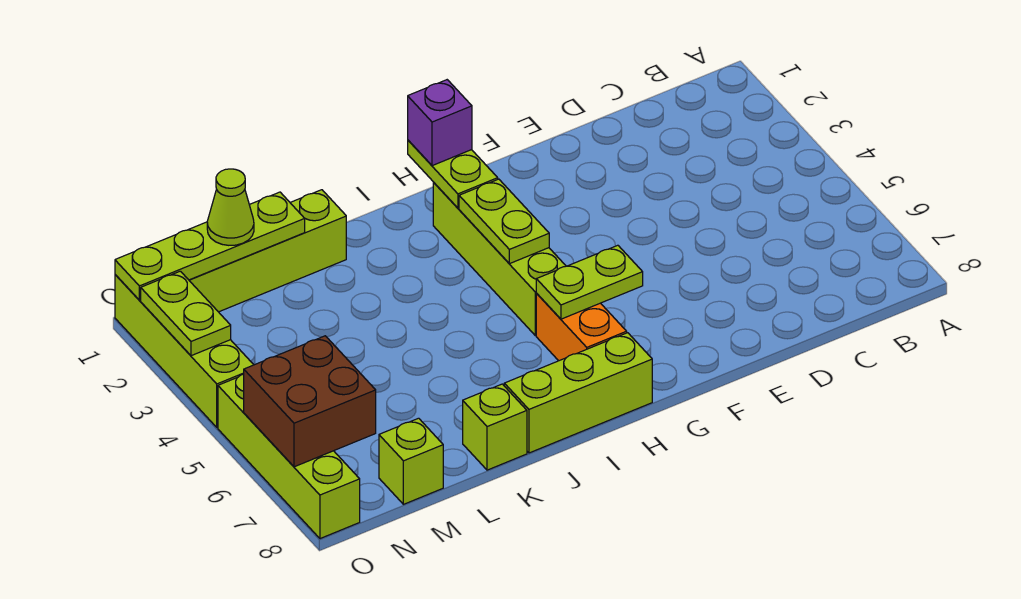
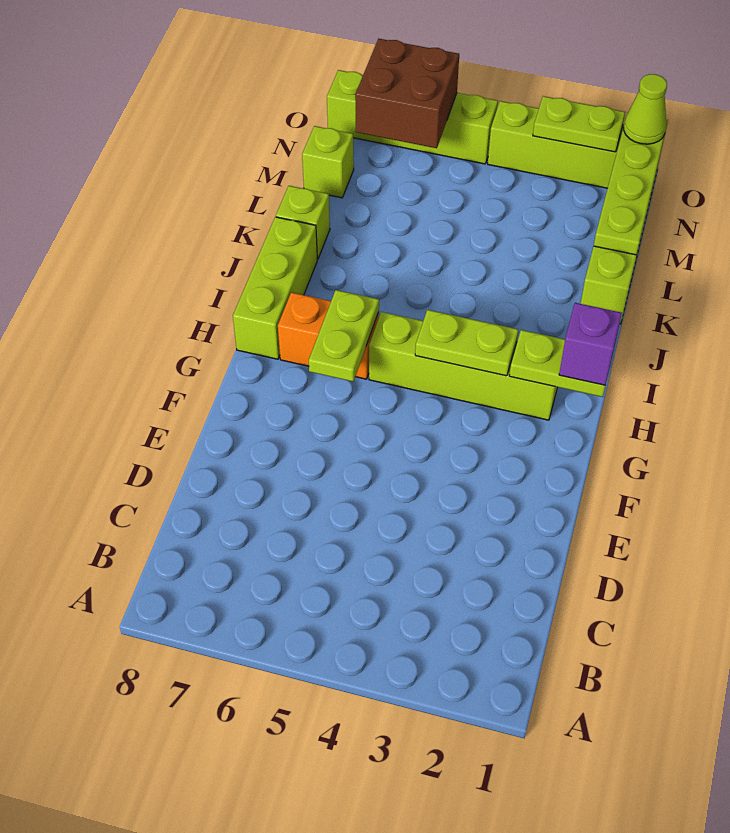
lime cone M1 level 3 -> lime cone O1 level 3

